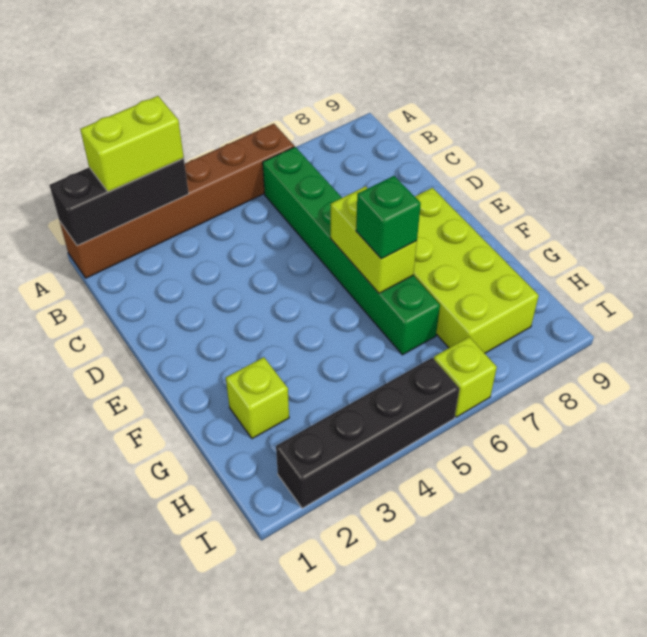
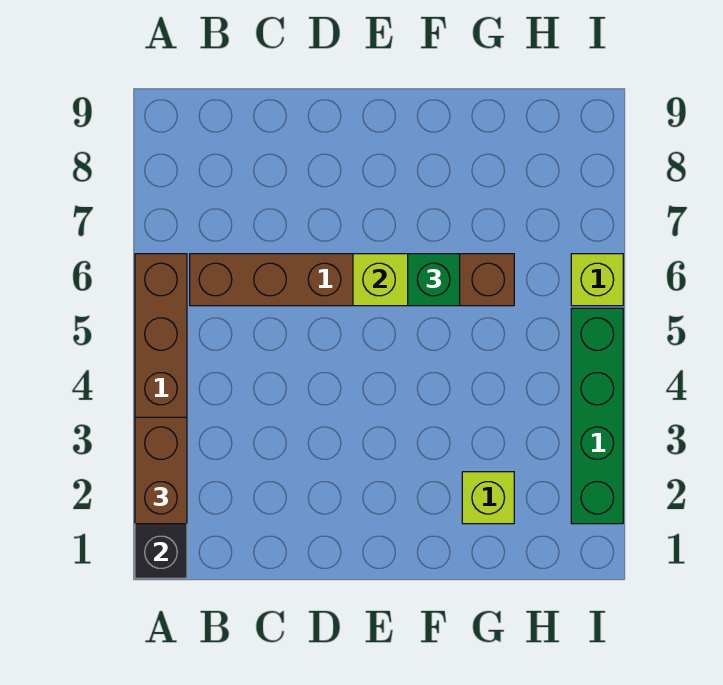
lime brick A2:A3 level 3 -> brown brick A2:A3 level 3
green brick B6:G6 level 1 -> brown brick B6:G6 level 1
lime brick E7:H8 level 1 -> none
black brick I2:I5 level 1 -> green brick I2:I5 level 1

